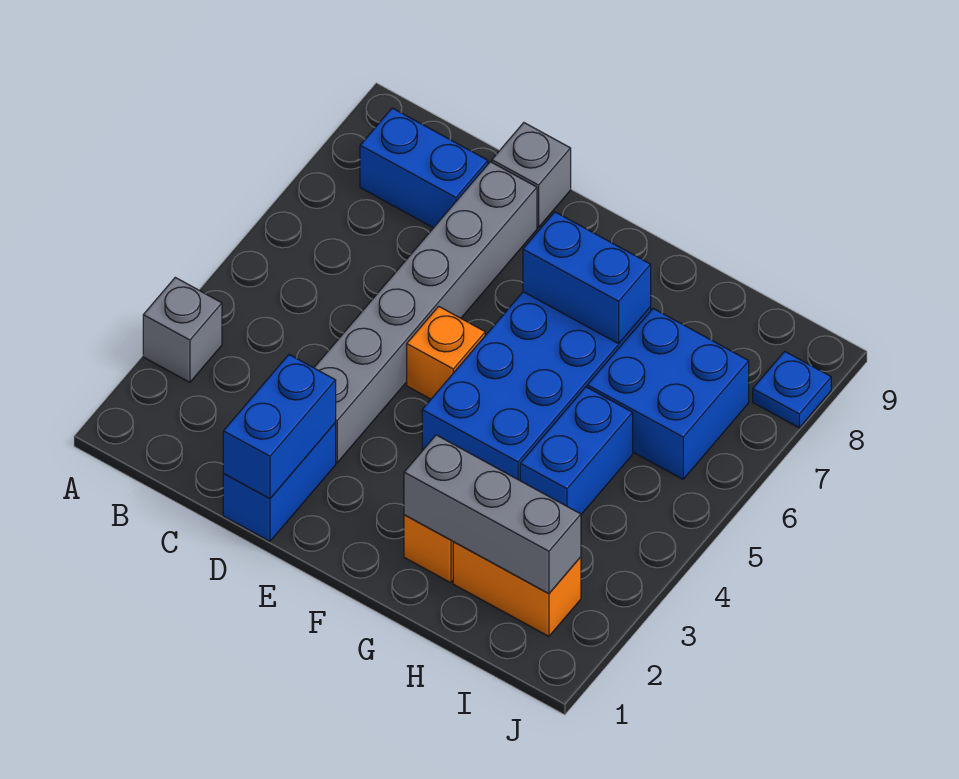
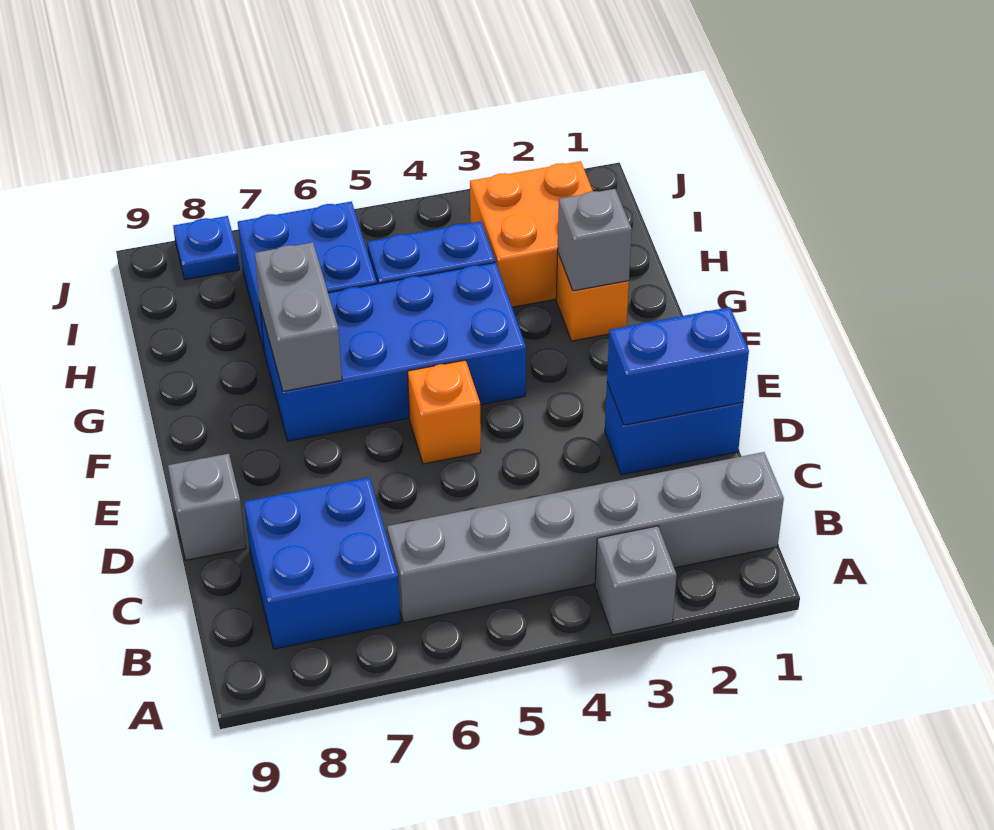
blue brick B8:C8 level 1 -> blue brick B7:C8 level 1
grey brick D3:D8 level 1 -> grey brick B1:B6 level 1
blue brick F7:G7 level 2 -> grey brick F7:G7 level 2
grey brick G2:I2 level 2 -> grey brick G2 level 2
orange brick H2:I2 level 1 -> orange brick H2:I3 level 1

